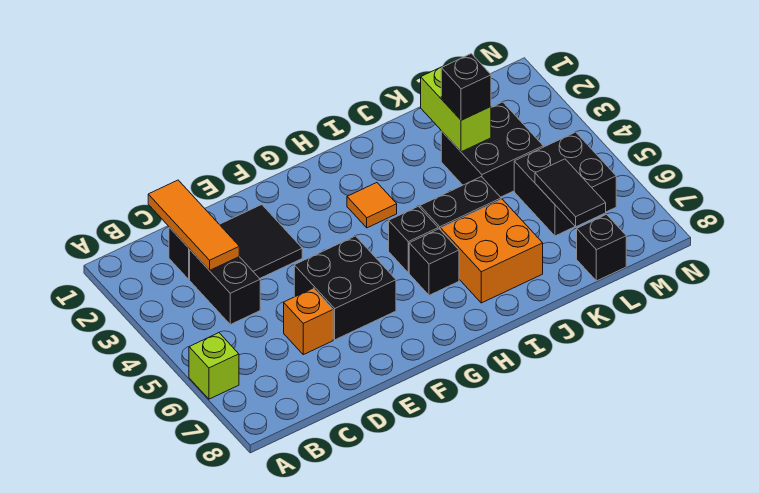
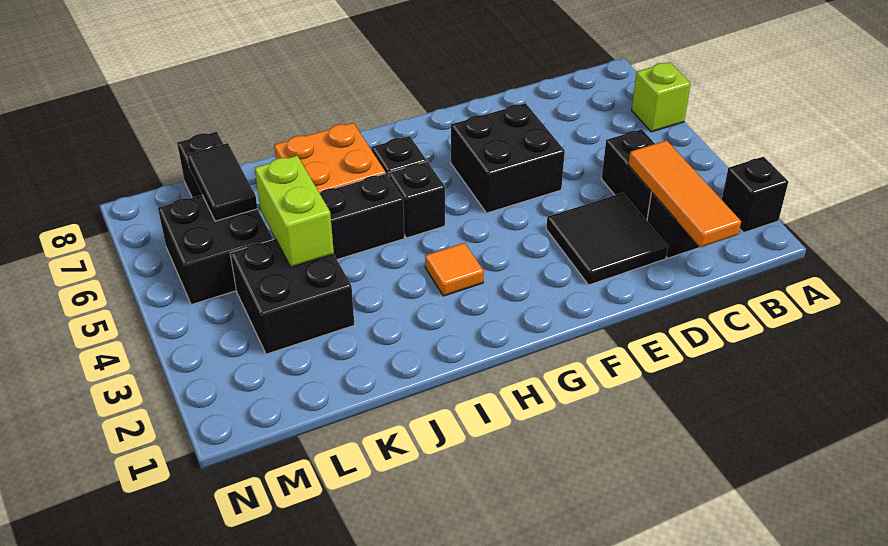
orange brick D6 level 1 -> none
lime brick K2:K3 level 2 -> lime brick K4:K5 level 2
black brick K3 level 3 -> black brick A2 level 1

